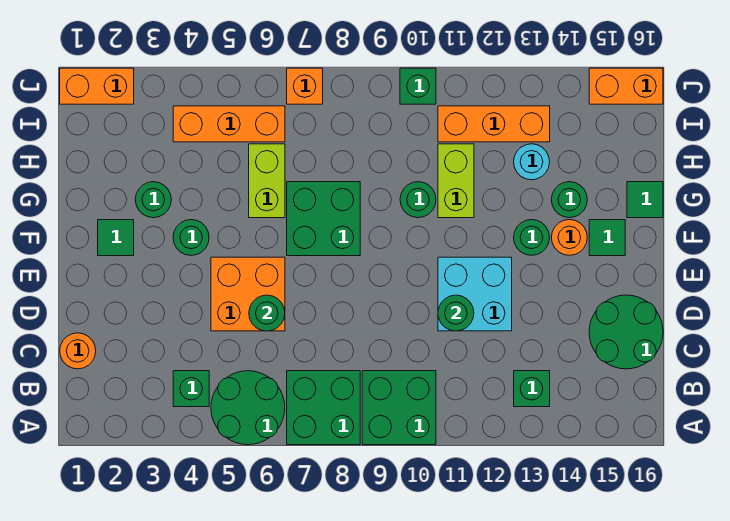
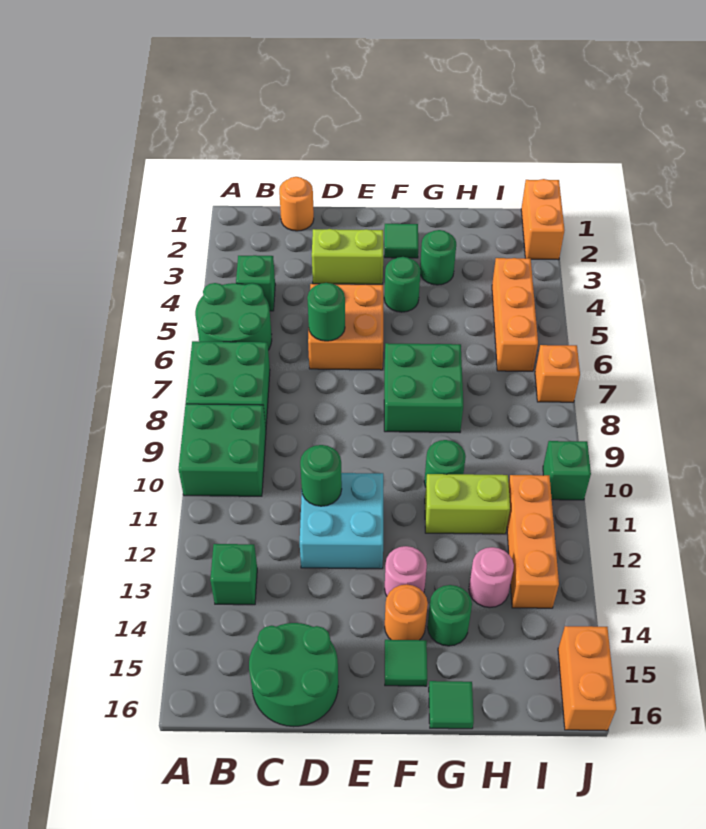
green round brick F13 level 1 -> pink round brick F13 level 1
lime brick G6:H6 level 1 -> lime brick D3:E3 level 1
cyan round brick H13 level 1 -> pink round brick H13 level 1

